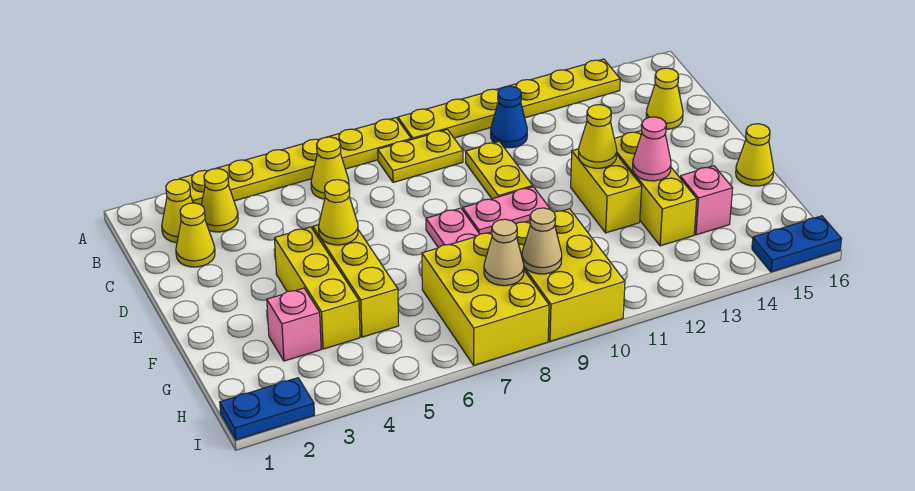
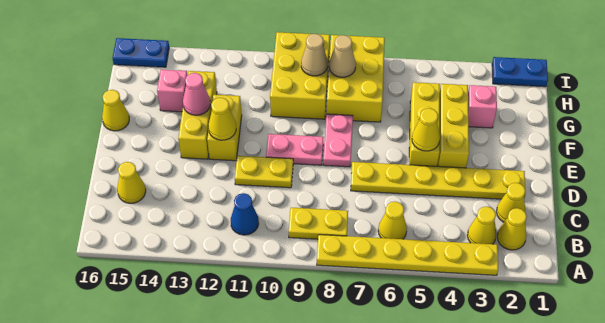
yellow plate A9:A14 level 1 -> yellow plate D2:D7 level 1
yellow plate C10:D10 level 1 -> yellow plate D10:D11 level 1

